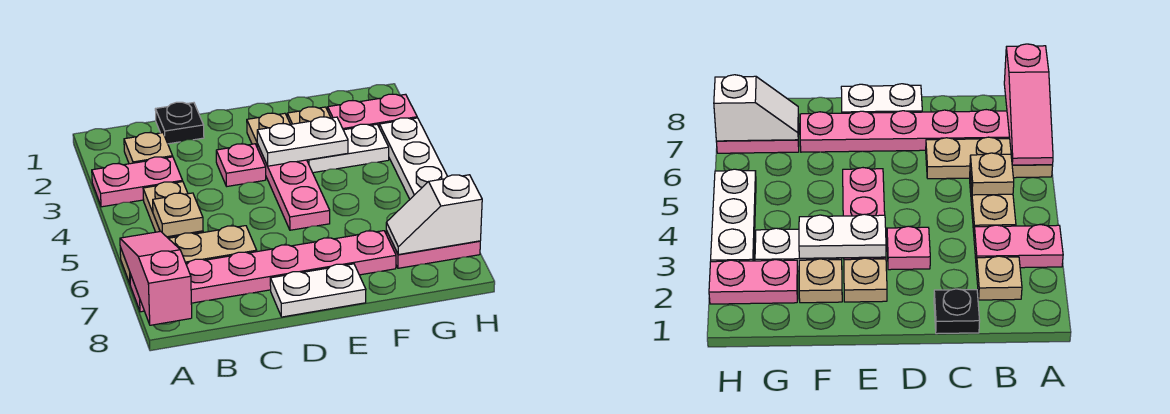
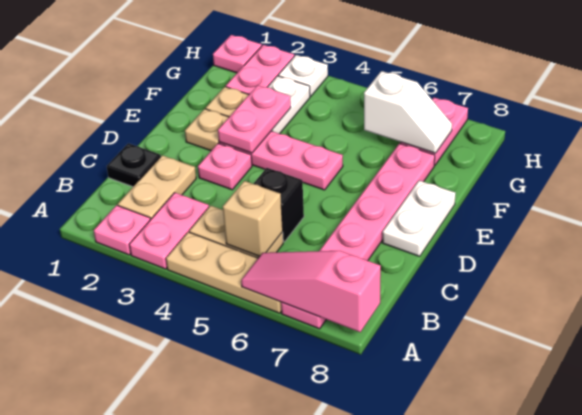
none -> pink plate A2 level 1
tan plate A6:C6 level 1 -> tan plate A4:A6 level 1
tan plate B2 level 1 -> tan plate B2:C2 level 1
tan plate B5 level 2 -> tan brick B5 level 2
none -> black brick C5 level 1
white plate E3:F3 level 2 -> pink plate E3:F3 level 2
white slope G7:H7 level 2 top H -> white slope G6:G7 level 2 top 6
none -> pink plate H1 level 1
white plate H3:H5 level 1 -> white plate H3 level 1

